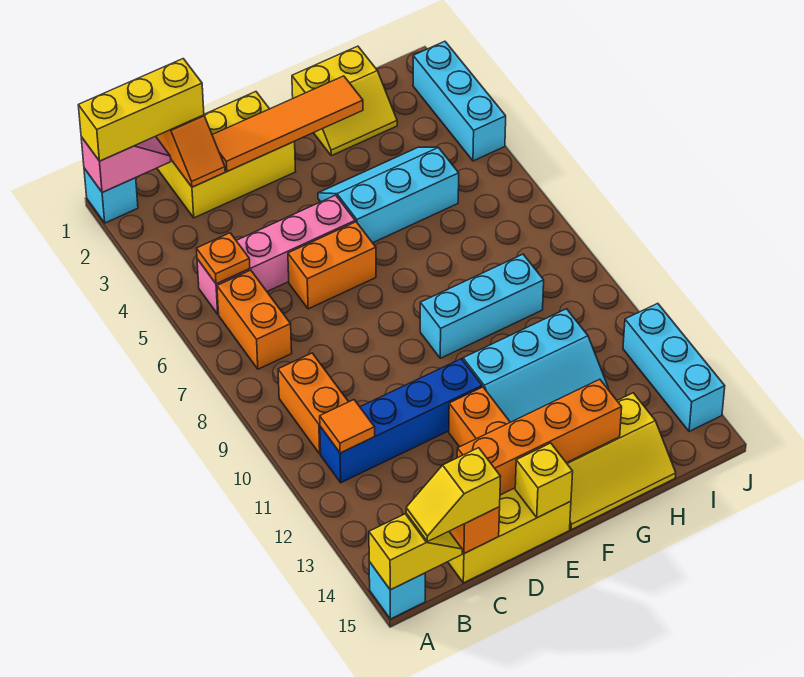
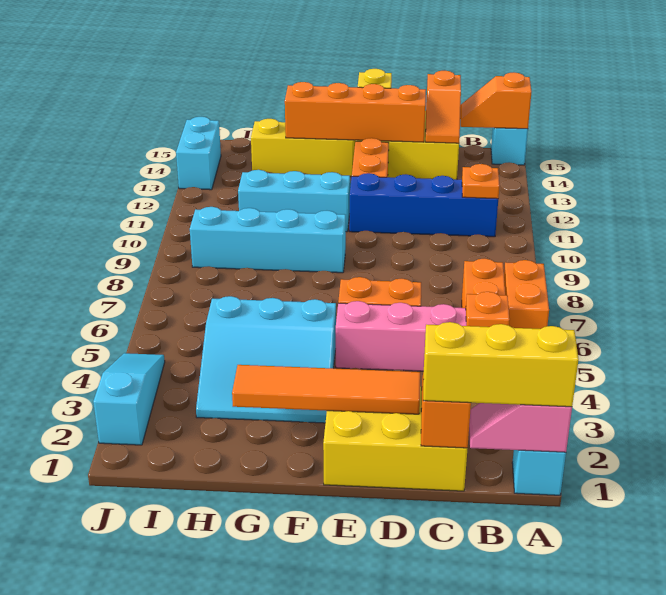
yellow slope A15:B15 level 2 top A -> orange slope A15:B15 level 2 top A
orange brick B9:B10 level 1 -> orange brick A6:A7 level 1
orange tile B11 level 2 -> orange plate B11 level 2
yellow slope B15:C15 level 3 top C -> none
cyan slope F4:H5 level 1 top 5 -> cyan slope F3:H5 level 1 top 5
cyan brick F9:H9 level 1 -> cyan brick F9:I9 level 1
yellow slope G1:H2 level 1 top 1 -> none
cyan brick J2:J4 level 1 -> cyan slope J2:J4 level 1 top 2
cyan brick J12:J14 level 1 -> cyan brick J13:J14 level 1

